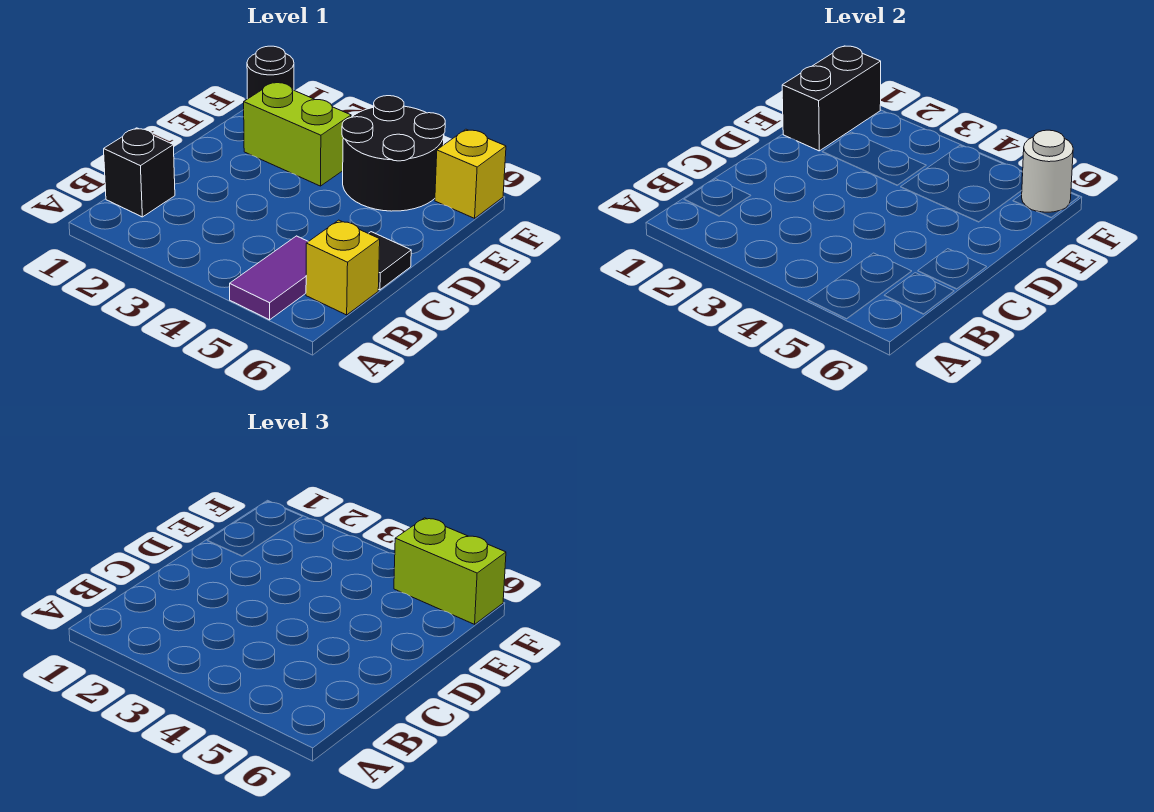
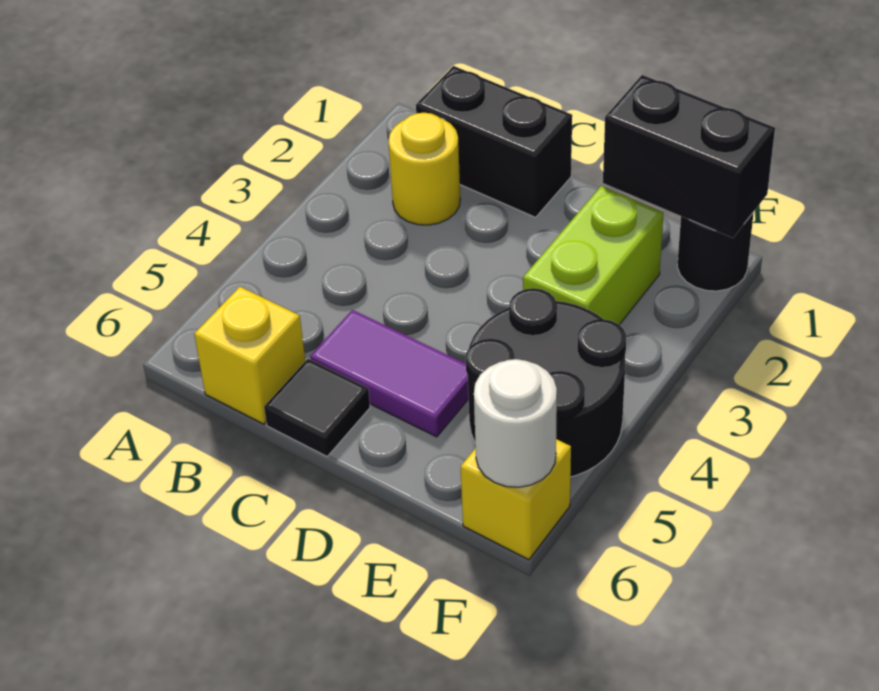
purple tile A5:B5 level 1 -> purple tile C5:D5 level 1
black brick B1 level 1 -> black brick B1:C1 level 1
none -> yellow round brick B2 level 1
lime brick F5:F6 level 3 -> none

